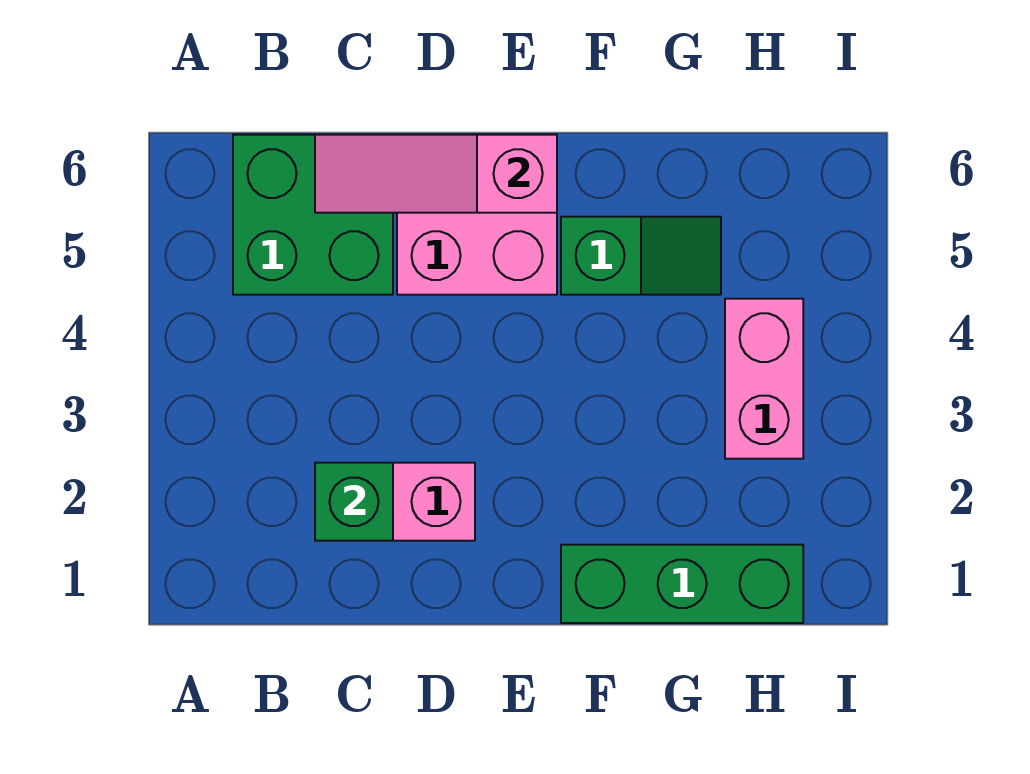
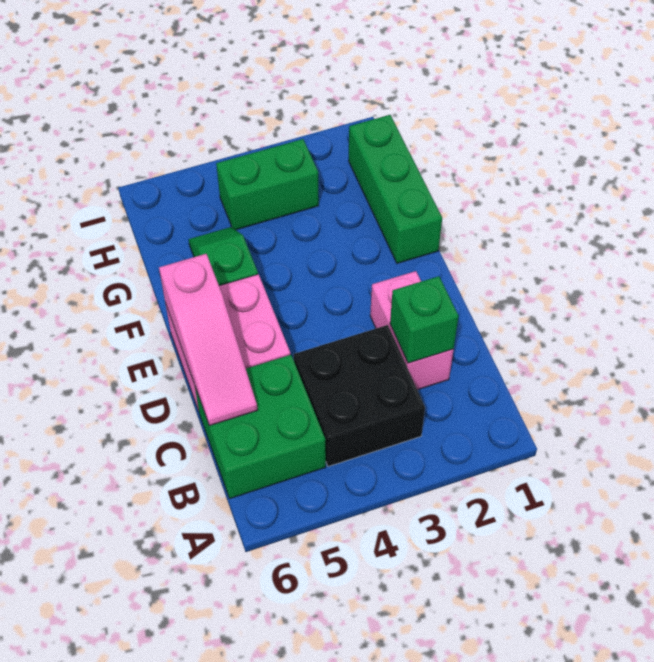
none -> black brick B3:C4 level 1
pink brick H3:H4 level 1 -> green brick H3:H4 level 1

